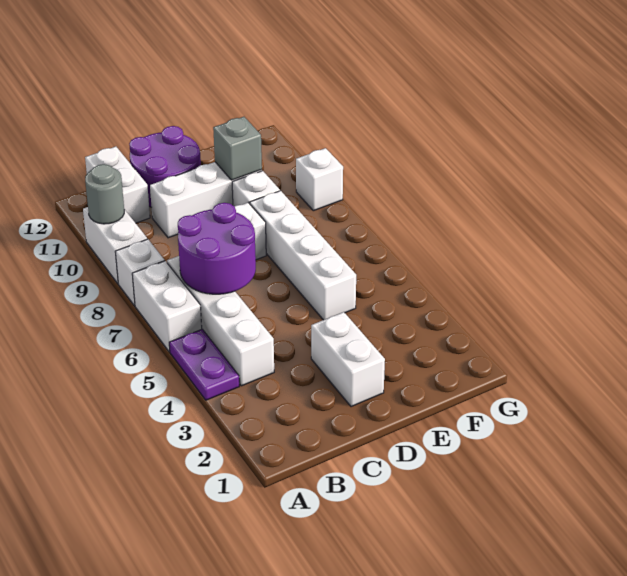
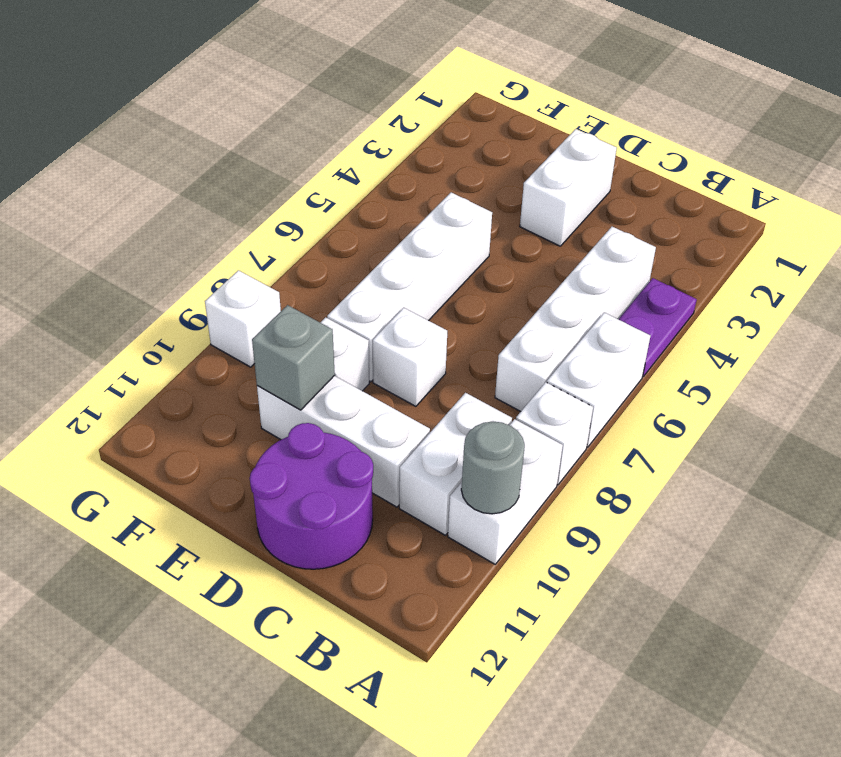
purple round brick B6:C7 level 2 -> none
white brick B11:B12 level 1 -> white brick B9:B10 level 1

